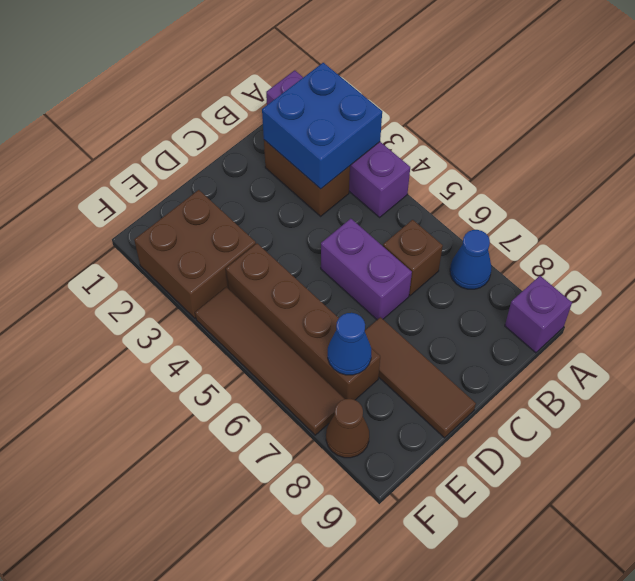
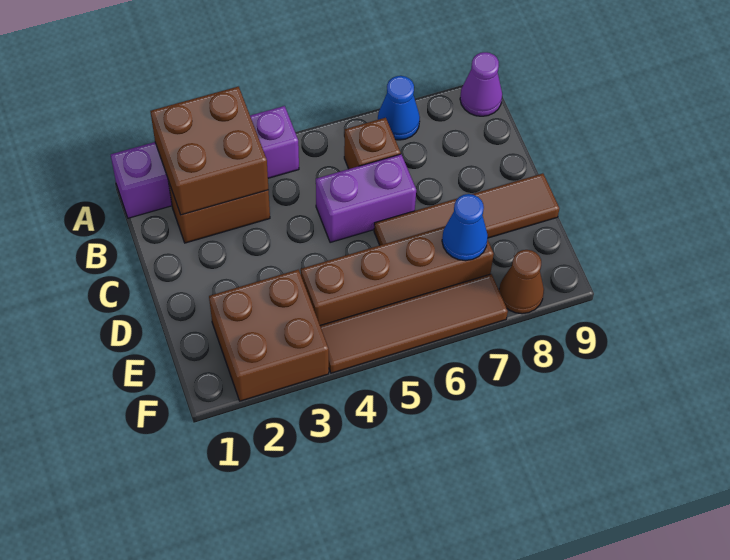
blue brick A2:B3 level 2 -> brown brick A2:B3 level 2
purple brick A9 level 1 -> purple cone A9 level 1
brown tile D7:D9 level 1 -> brown tile D6:D9 level 1

